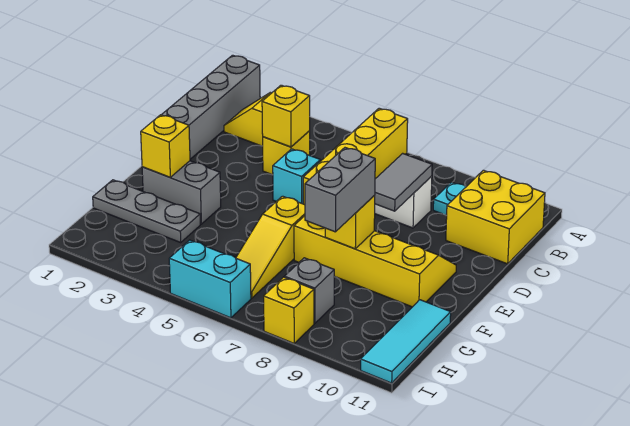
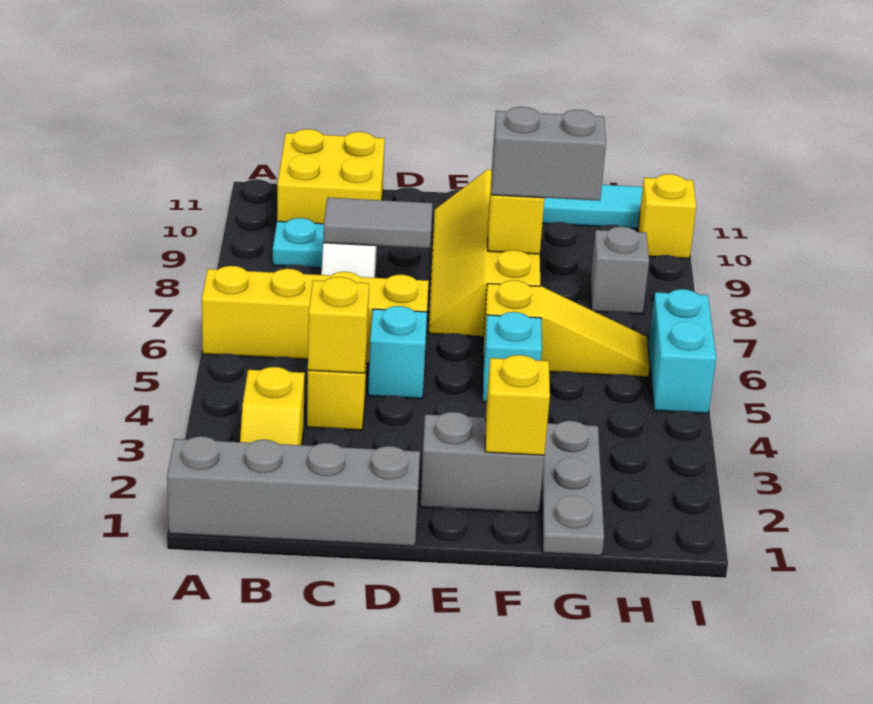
grey brick F2:F3 level 1 -> grey brick E2:F2 level 1
none -> cyan brick F5 level 1
yellow brick I8 level 1 -> yellow brick I10 level 1

